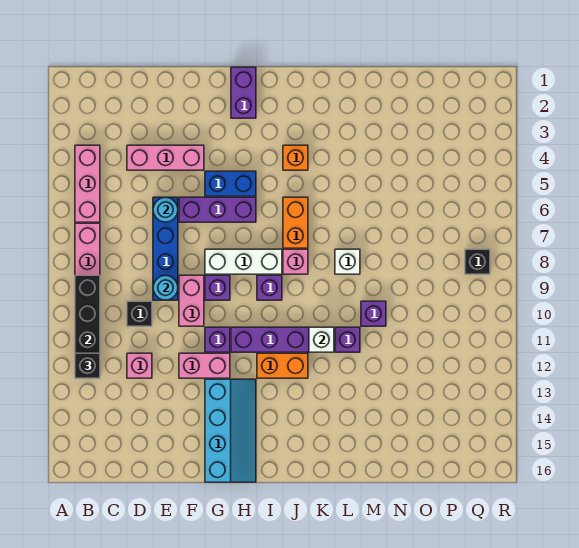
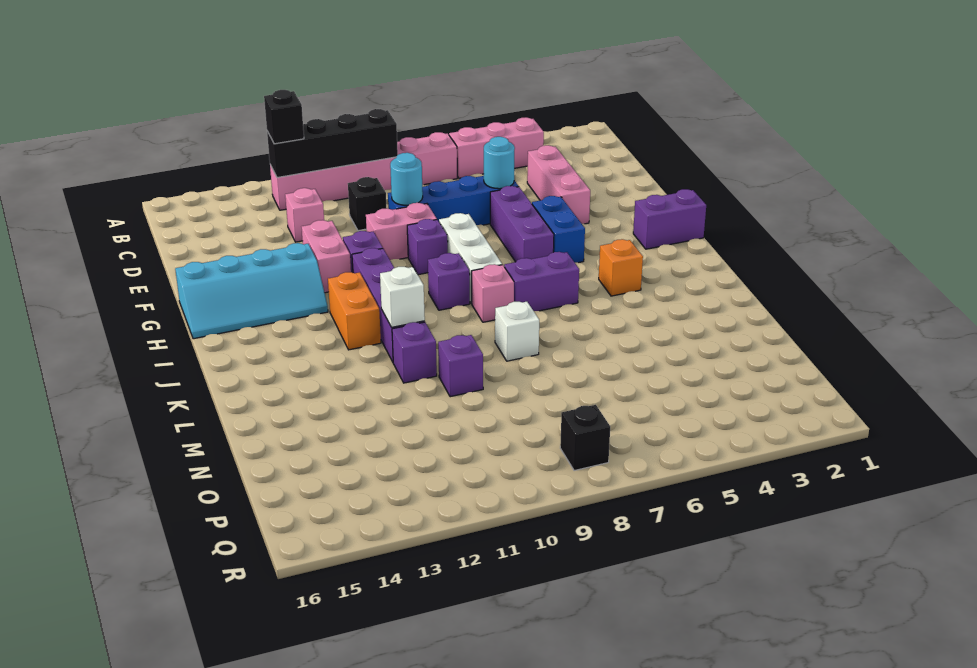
orange brick J6:J7 level 1 -> purple brick J6:J7 level 1

